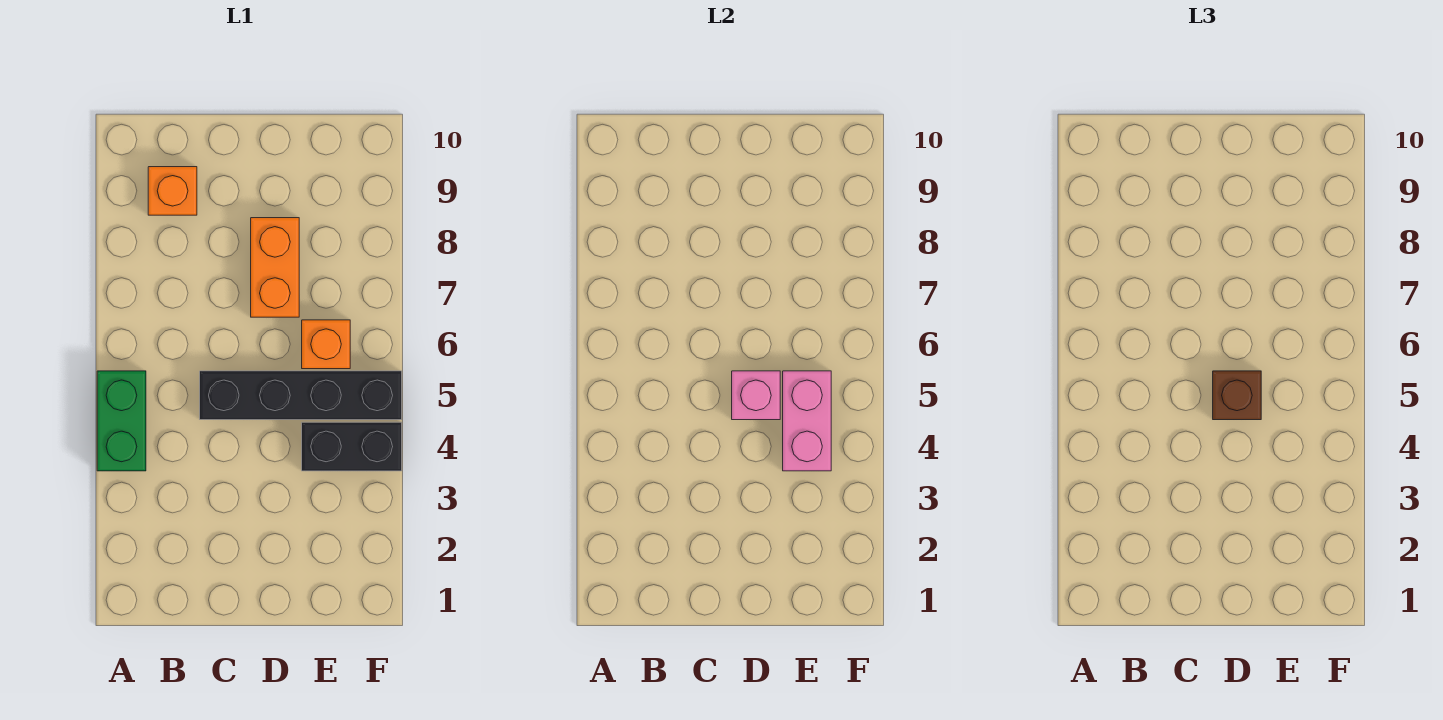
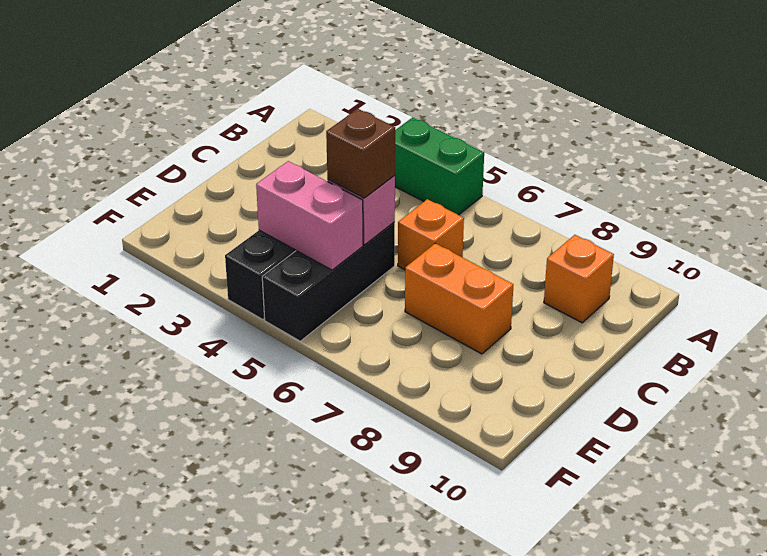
black brick C5:F5 level 1 -> black brick D5:F5 level 1
orange brick E6 level 1 -> orange brick C6 level 1

